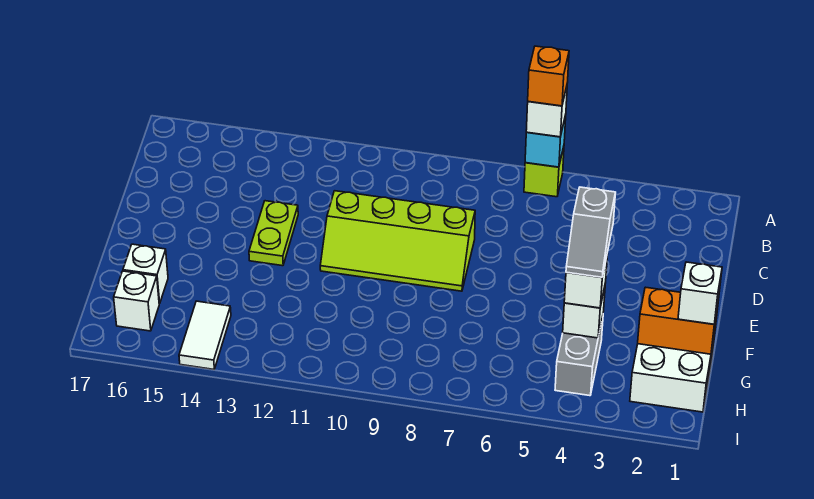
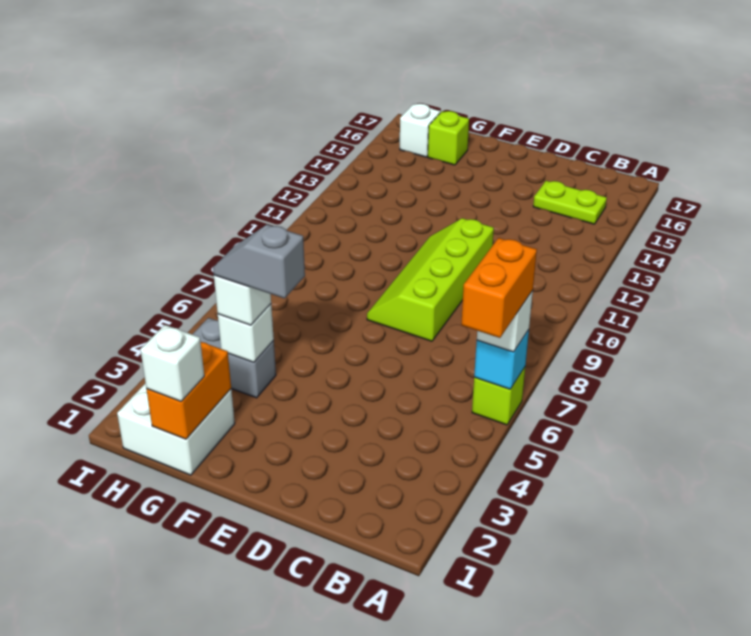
orange brick A6 level 4 -> orange brick A5:A6 level 4
lime plate D13:E13 level 1 -> lime plate B15:C15 level 1
white brick G16 level 1 -> lime brick G16 level 1
white tile H14:I14 level 1 -> none

